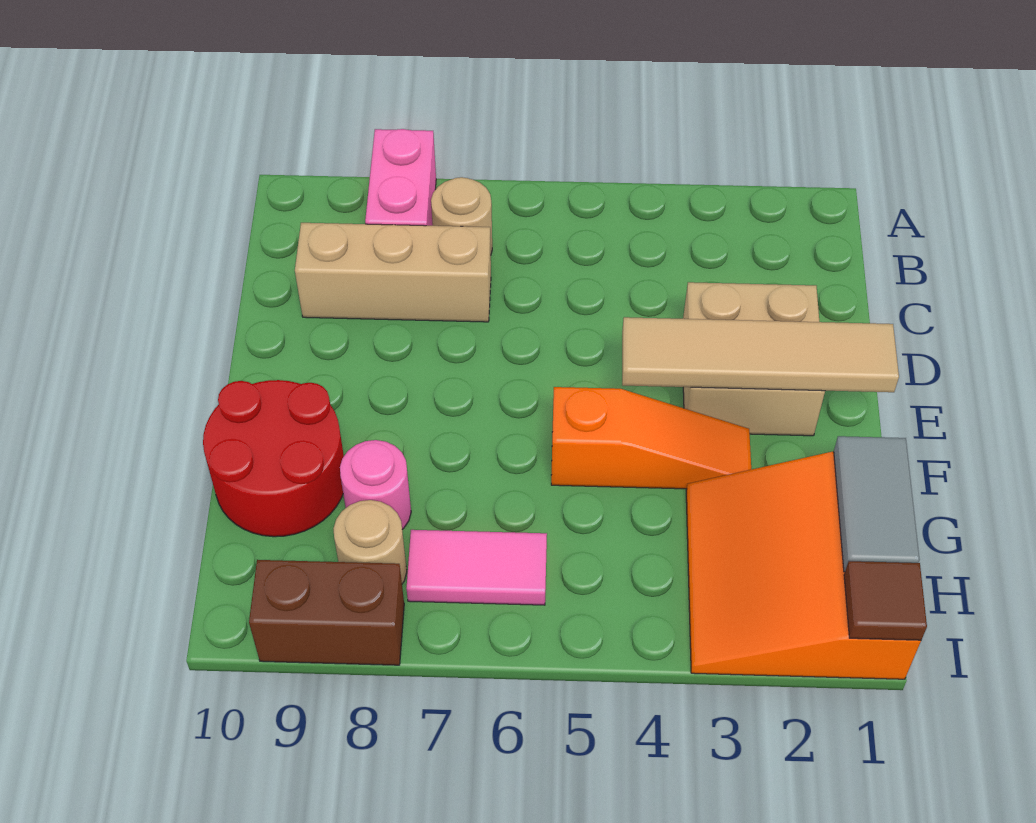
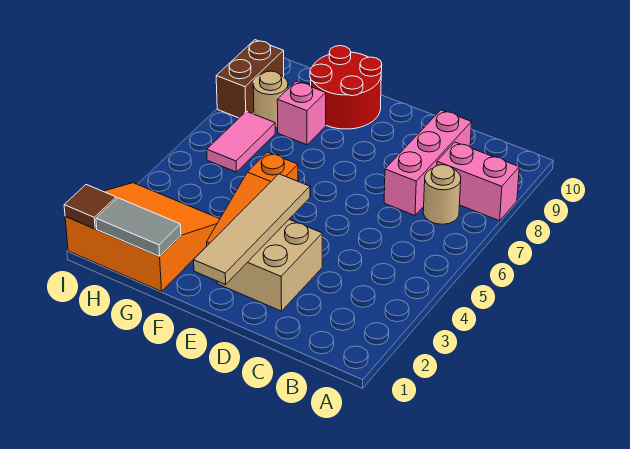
tan brick C7:C9 level 1 -> pink brick C7:C9 level 1
pink round brick G8 level 1 -> pink brick G8 level 1

